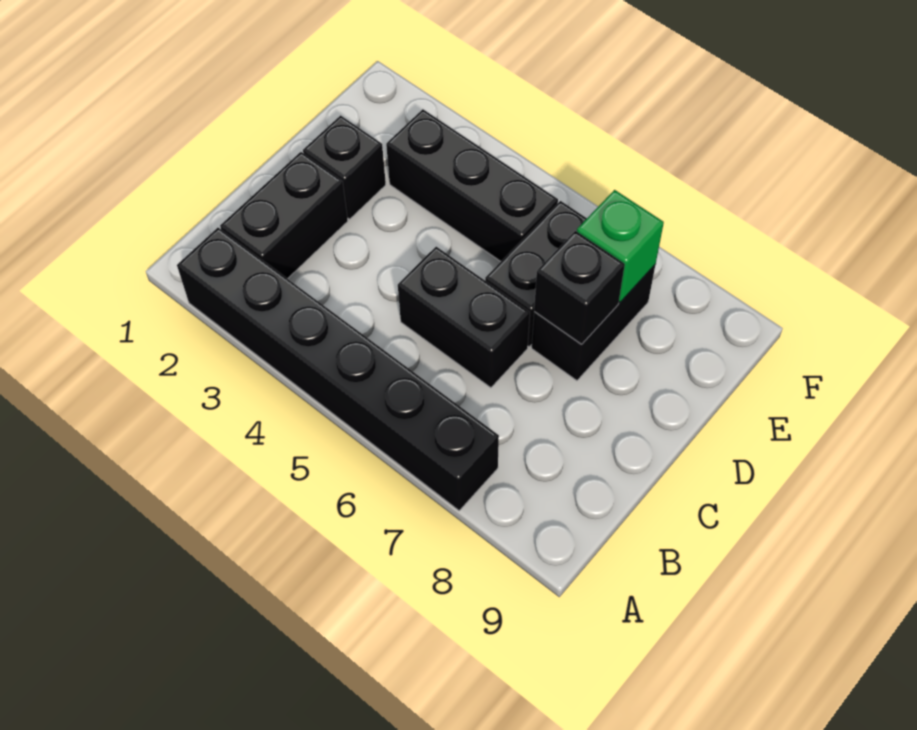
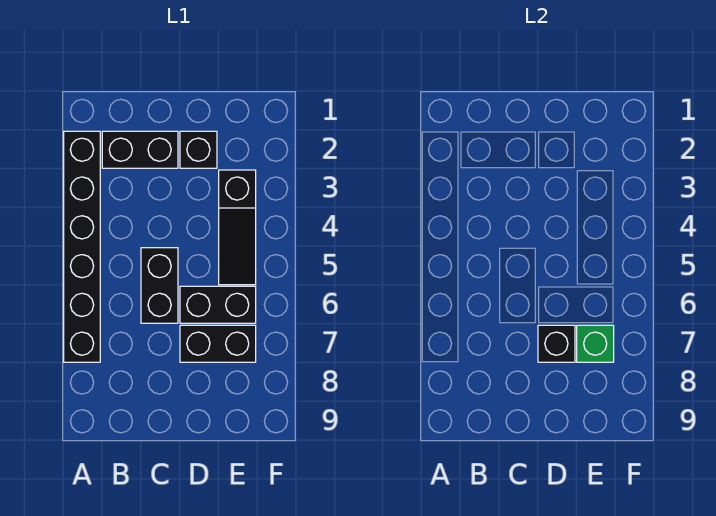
black brick E3:E5 level 1 -> black slope E3:E5 level 1 top 3

